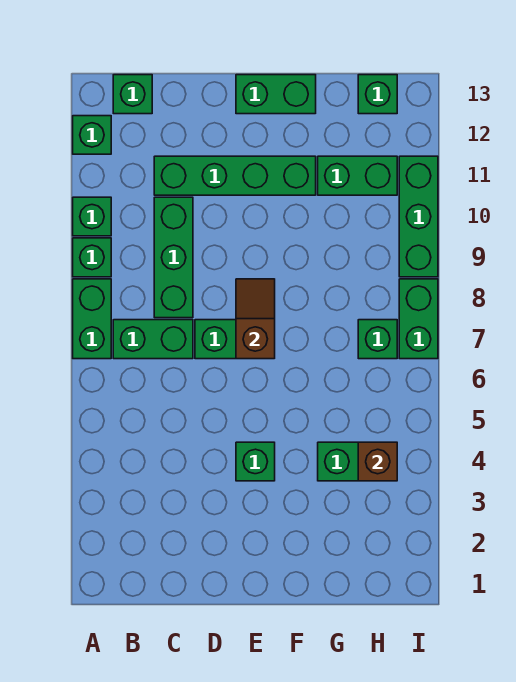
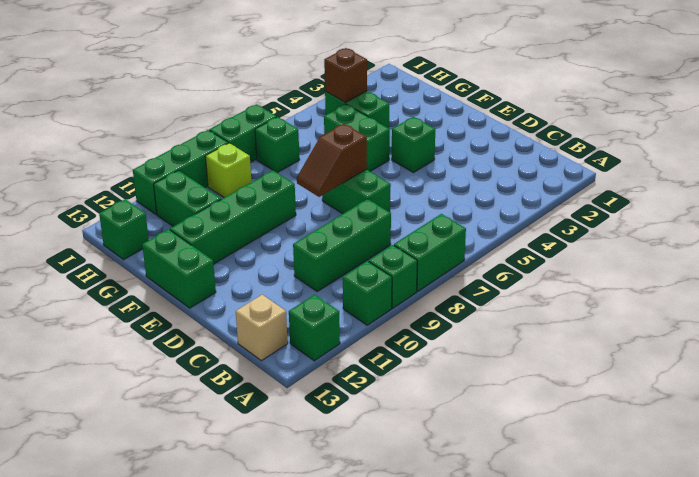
green brick B7:C7 level 1 -> green brick F5:G5 level 1
green brick B13 level 1 -> tan brick B13 level 1
green brick C11:F11 level 1 -> green brick F9:F12 level 1
none -> lime brick H9 level 1

